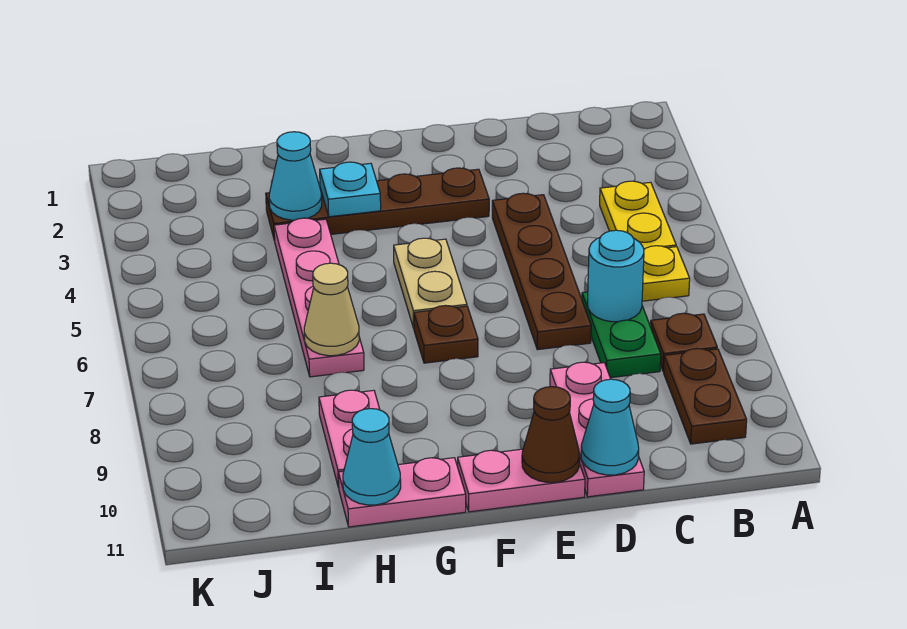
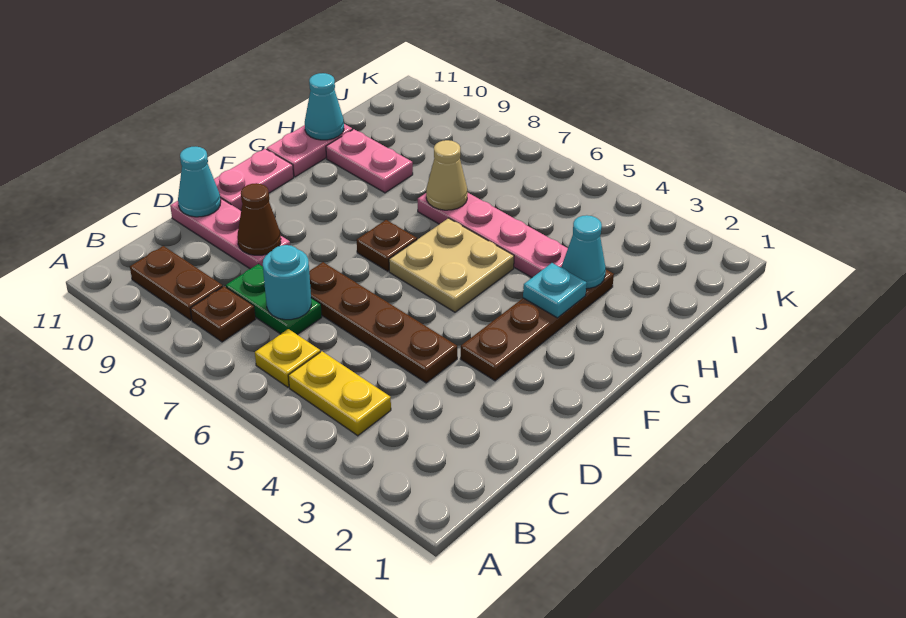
brown cone E11 level 2 -> brown cone D9 level 2
tan plate F5:F6 level 1 -> tan plate F5:G6 level 1

